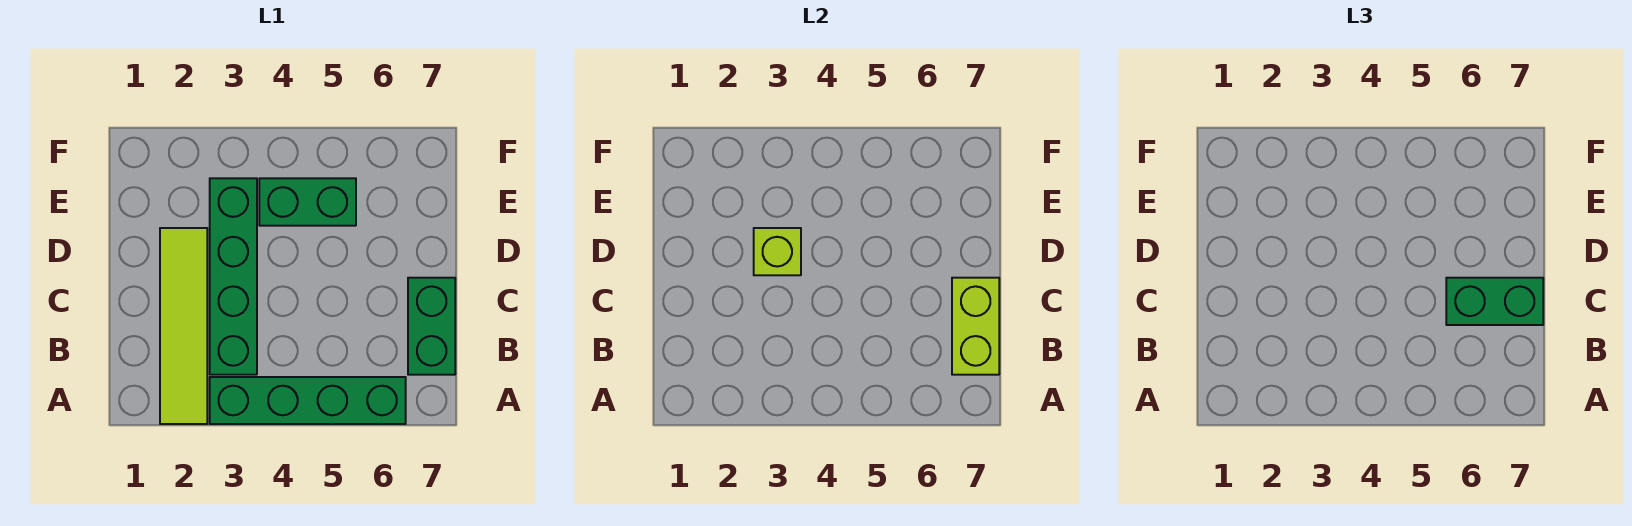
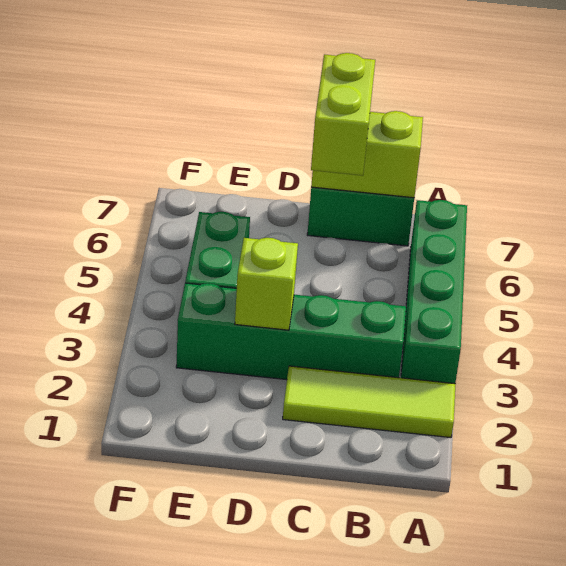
lime tile A2:D2 level 1 -> lime tile A2:C2 level 1
green brick C6:C7 level 3 -> lime brick C6:C7 level 3

